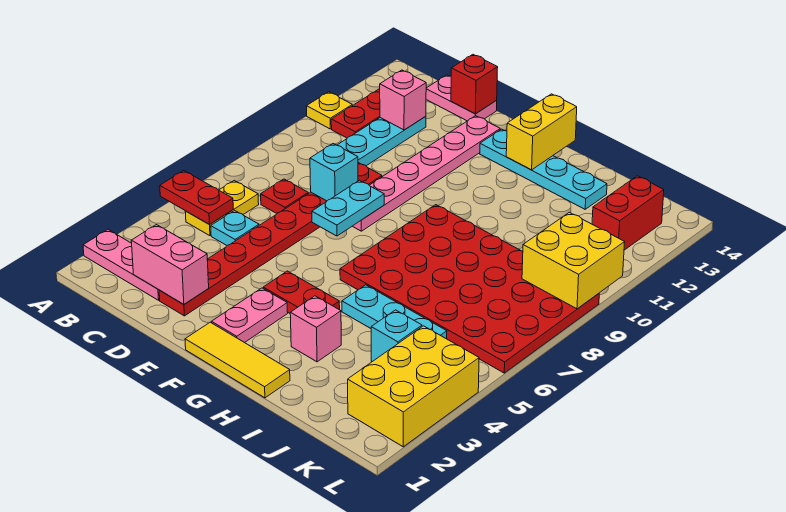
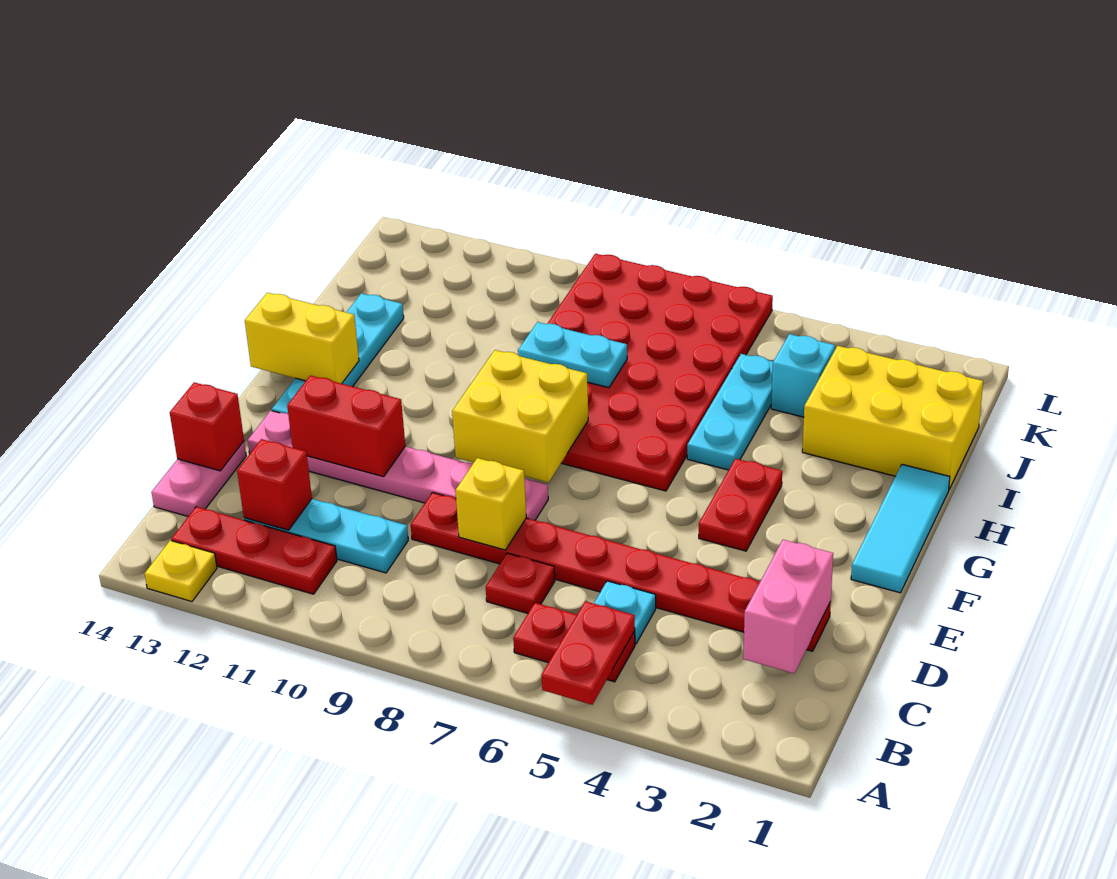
pink plate A2:C2 level 1 -> none
yellow plate A11 level 1 -> yellow plate A13 level 1
yellow plate B5:B6 level 1 -> red plate B5:B6 level 1
pink brick C12 level 2 -> red brick C12 level 2
cyan brick D8 level 2 -> yellow brick D8 level 2
cyan plate E7:E8 level 2 -> cyan plate I8:I9 level 2
yellow tile F1:H1 level 1 -> cyan tile F1:H1 level 1
pink plate F2:F3 level 1 -> none
pink brick H3 level 1 -> none
yellow brick K2:L4 level 1 -> yellow brick I1:J3 level 1
yellow brick K9:L10 level 2 -> yellow brick F8:G9 level 2
red brick K12:K13 level 1 -> red brick E11:E12 level 2

